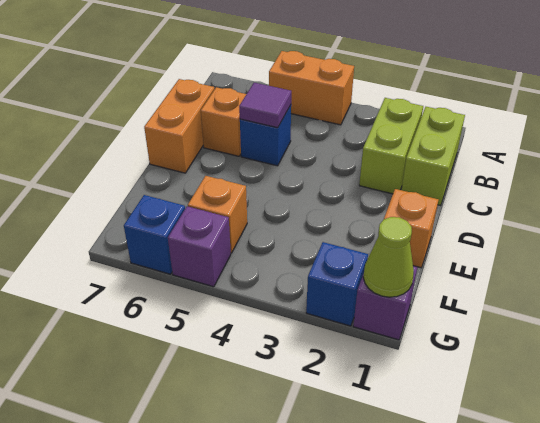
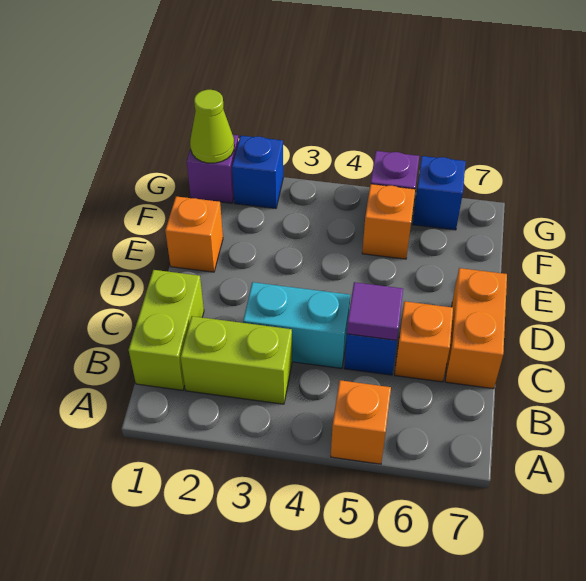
orange brick A4:A5 level 1 -> orange brick A5 level 1
lime brick B2:C2 level 1 -> lime brick B2:B3 level 1
none -> cyan brick C3:C4 level 1

